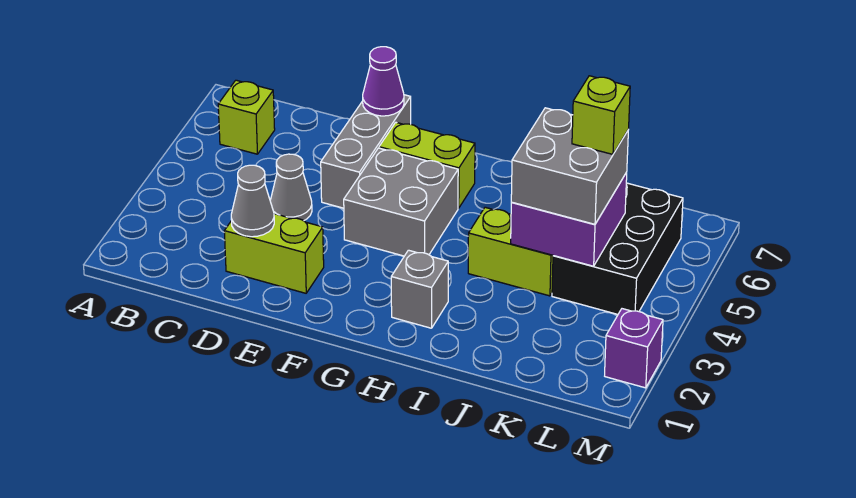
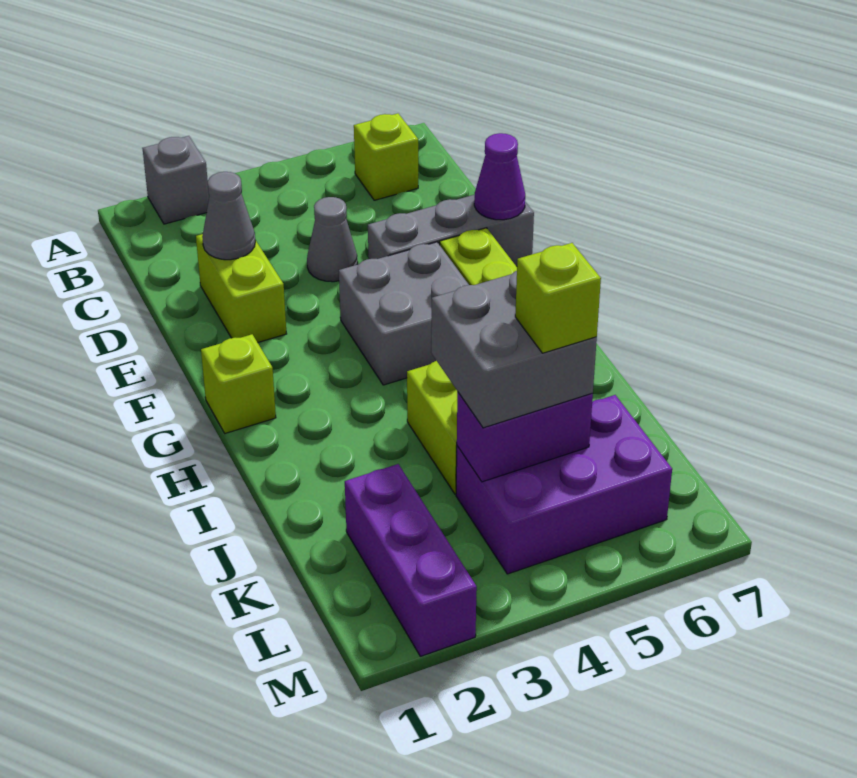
none -> lime brick G1 level 1
grey brick H2 level 1 -> grey brick A2 level 1
purple brick J4:K5 level 2 -> purple brick K4:K5 level 2
black brick K4:L6 level 1 -> purple brick K4:L6 level 1
purple brick M2 level 1 -> purple brick K2:M2 level 1

